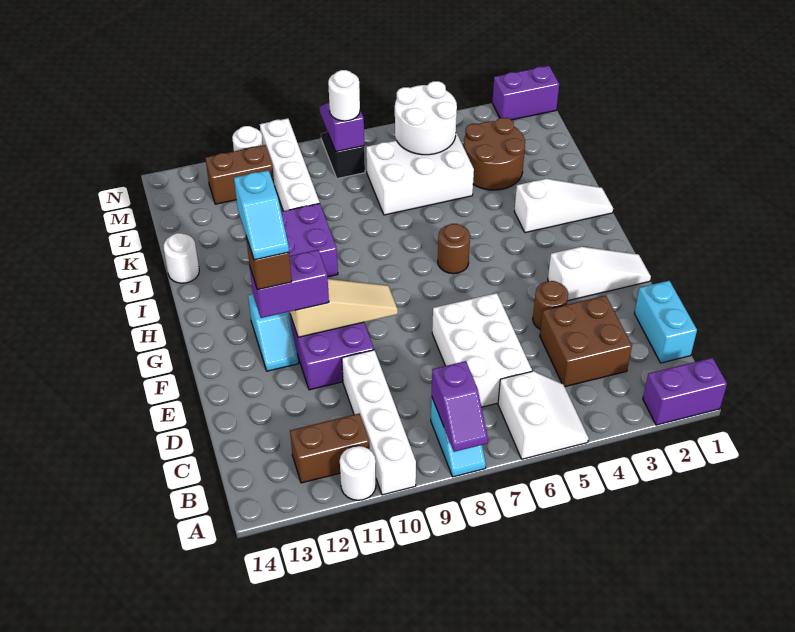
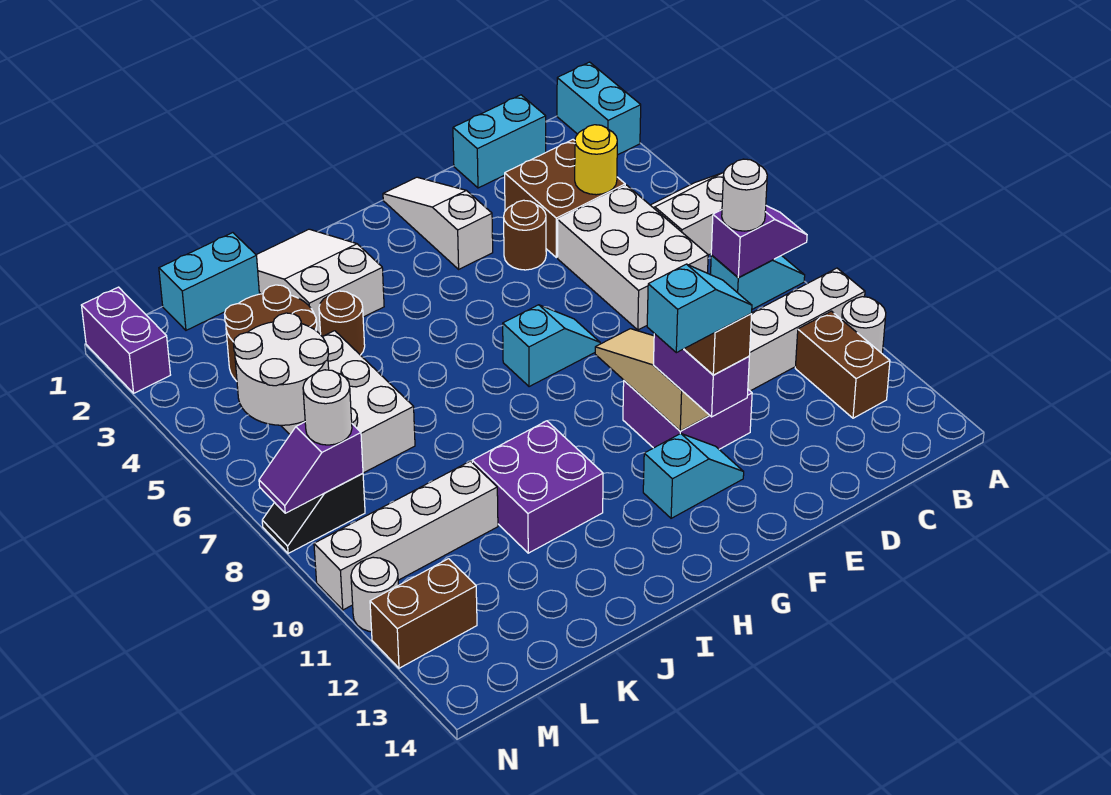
purple brick A1:A2 level 1 -> cyan brick A1:A2 level 1
none -> yellow round brick C4 level 2
white brick C6:E7 level 1 -> white brick C5:D7 level 1
none -> cyan slope F7:G7 level 1 top G
brown round brick H6 level 1 -> brown round brick J4 level 1
white slope I1:I3 level 1 top 3 -> white slope I1:J3 level 1 top 3
white round brick J14 level 1 -> white round brick B8 level 3
none -> cyan brick K1:L1 level 1
brown brick M11:M12 level 1 -> brown brick M12:N12 level 1

